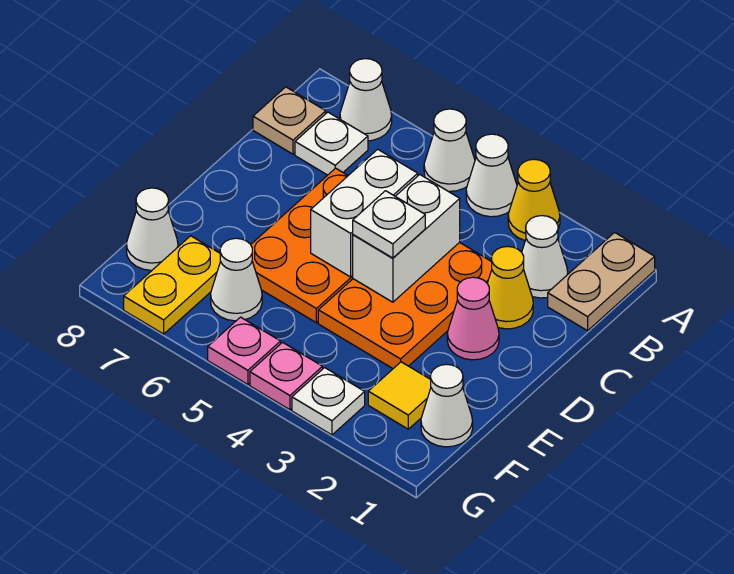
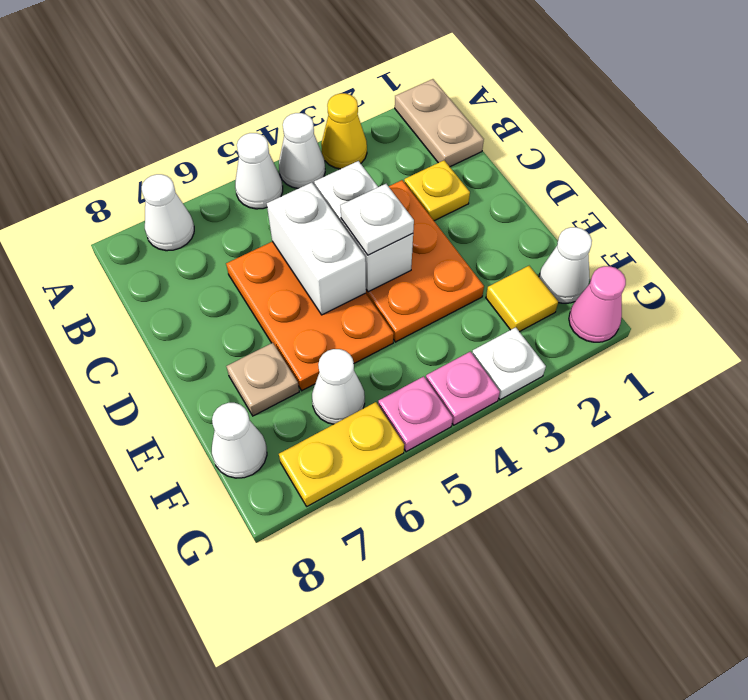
white cone B2 level 1 -> none
white plate B7 level 1 -> none
tan plate B8 level 1 -> tan plate E7 level 1
yellow cone C2 level 1 -> yellow plate C2 level 1
pink cone D2 level 1 -> pink cone G1 level 1
yellow plate F7:G7 level 1 -> yellow plate G6:G7 level 1

